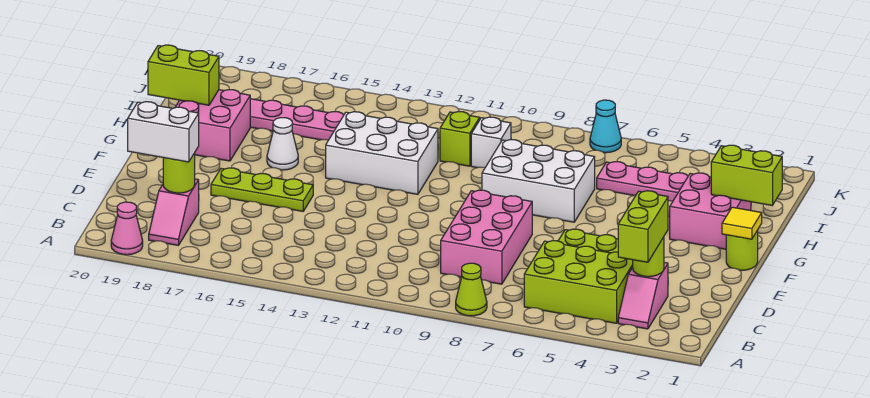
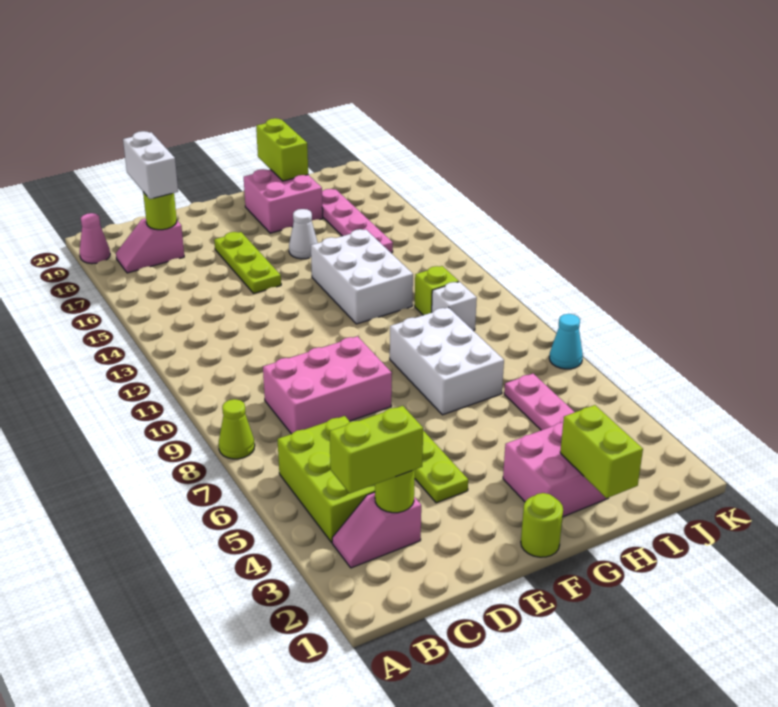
yellow tile F1 level 2 -> none

